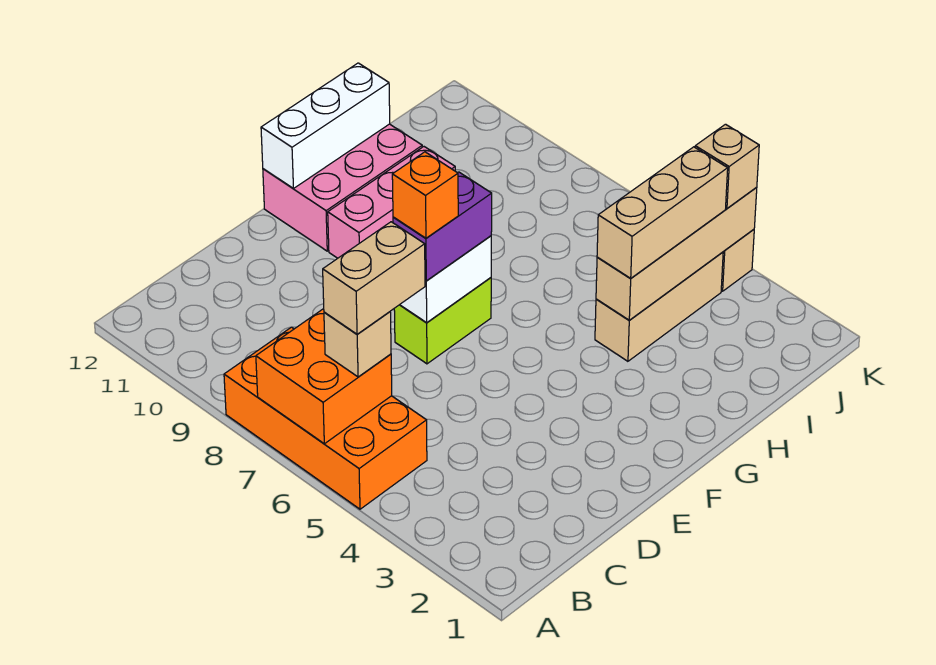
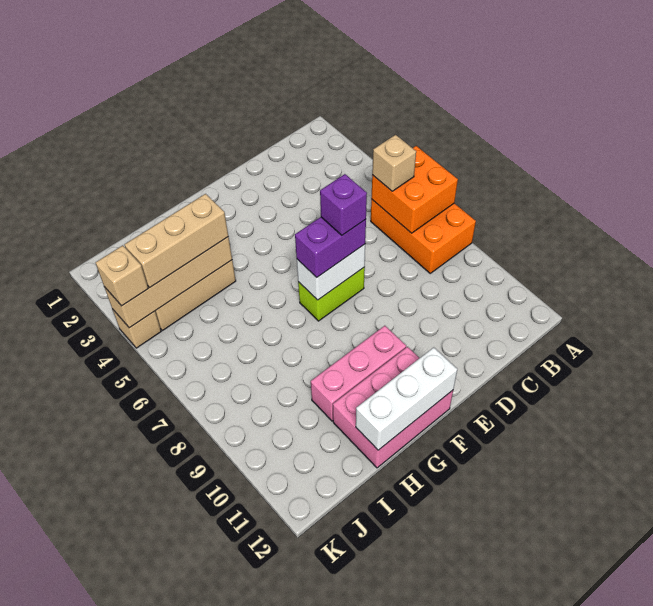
orange brick A5:B8 level 1 -> orange brick A6:B8 level 1
tan brick B6:C6 level 4 -> none
orange brick E7 level 4 -> purple brick E7 level 4

